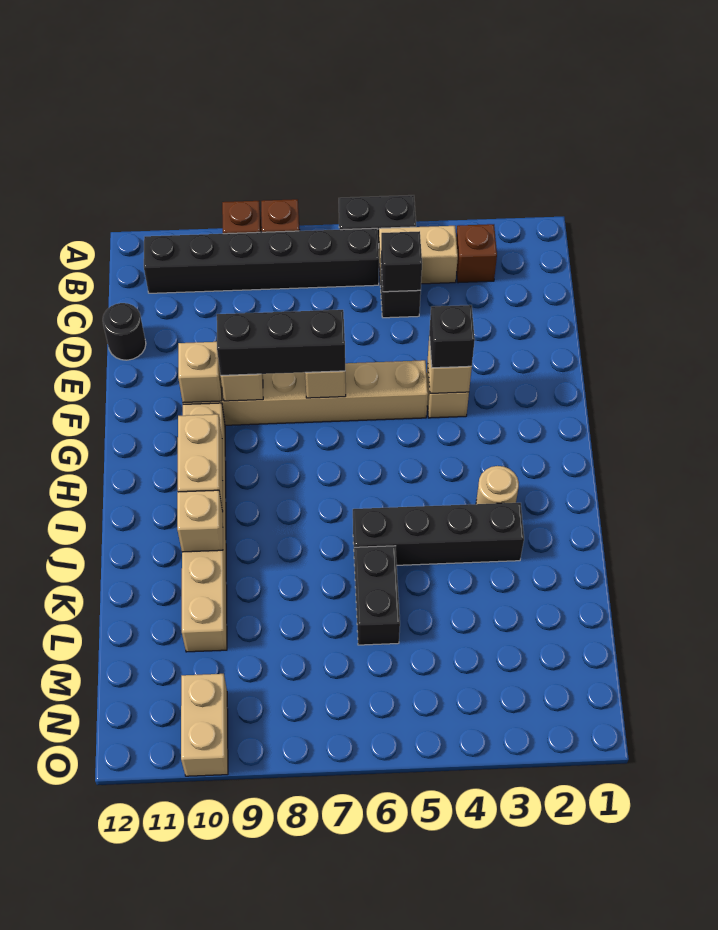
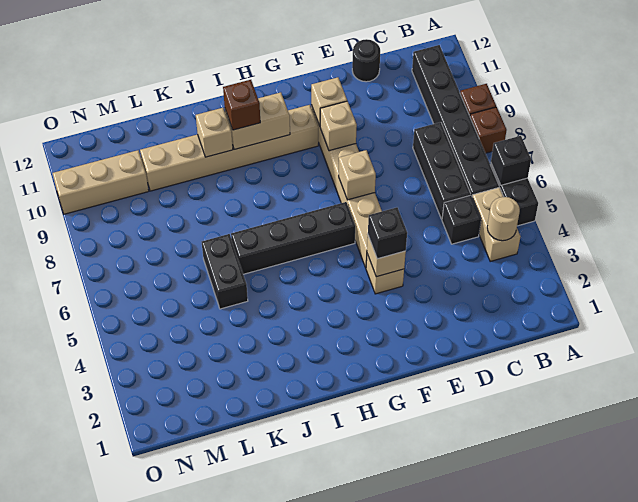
brown brick B3 level 1 -> brown brick I10 level 3
black brick C5 level 2 -> black brick A6 level 2
black brick F7:F9 level 3 -> black brick C6:C8 level 1
tan round brick I3 level 1 -> tan round brick B4 level 2
black brick J3:J6 level 1 -> black brick G6:J6 level 1
black brick K6:L6 level 1 -> black brick K5:K6 level 1
tan brick N10:O10 level 1 -> tan brick M10:O10 level 1

